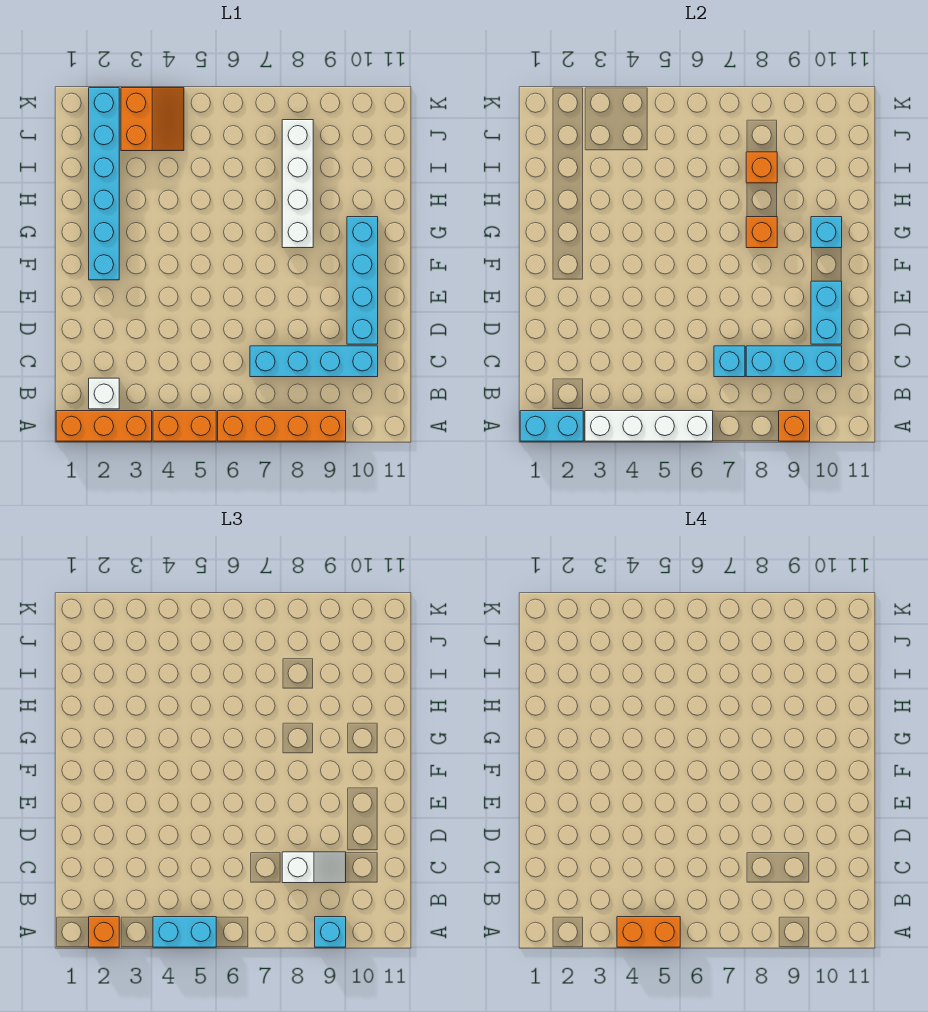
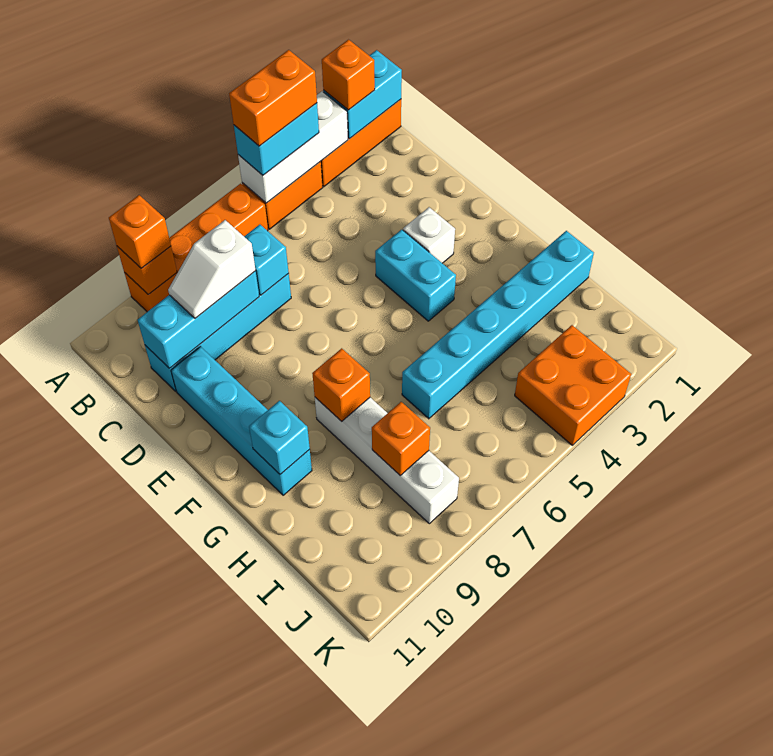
white brick A3:A6 level 2 -> white brick A3:A5 level 2
cyan brick A9 level 3 -> orange brick A9 level 3
white brick B2 level 1 -> white brick E3 level 1
cyan brick D10:E10 level 2 -> cyan brick E4:F4 level 1
cyan brick F2:K2 level 1 -> cyan brick H1:H6 level 1
orange slope J3:K4 level 1 top 3 -> orange brick J3:K4 level 1

